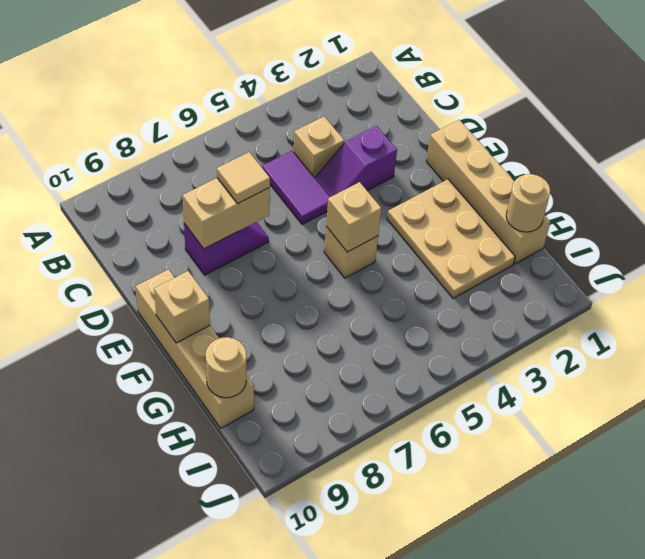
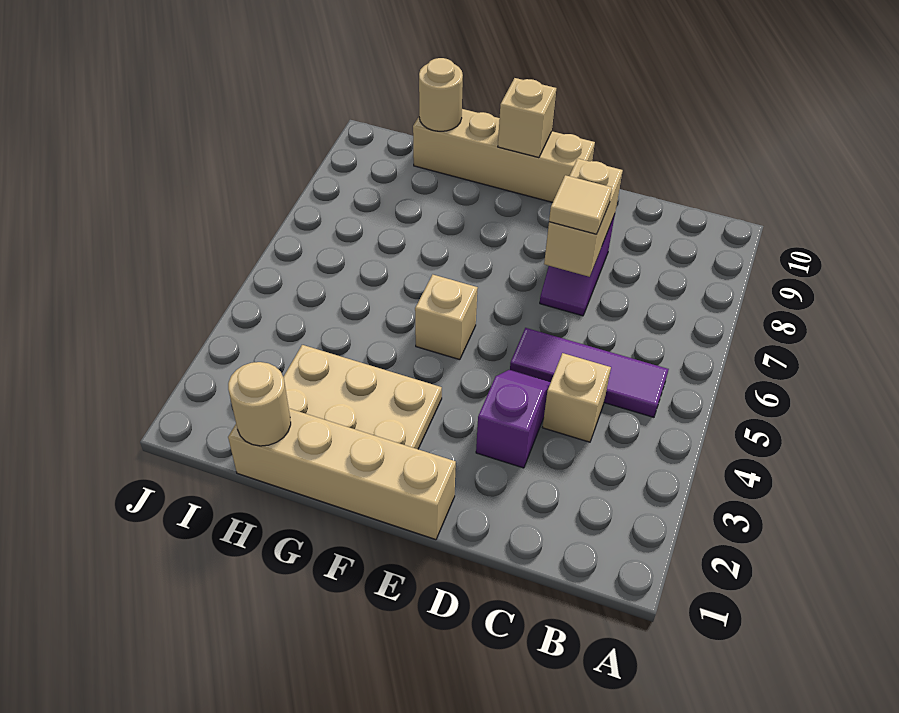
purple tile C5:D5 level 1 -> purple tile B5:D5 level 1
tan brick F5 level 2 -> none

